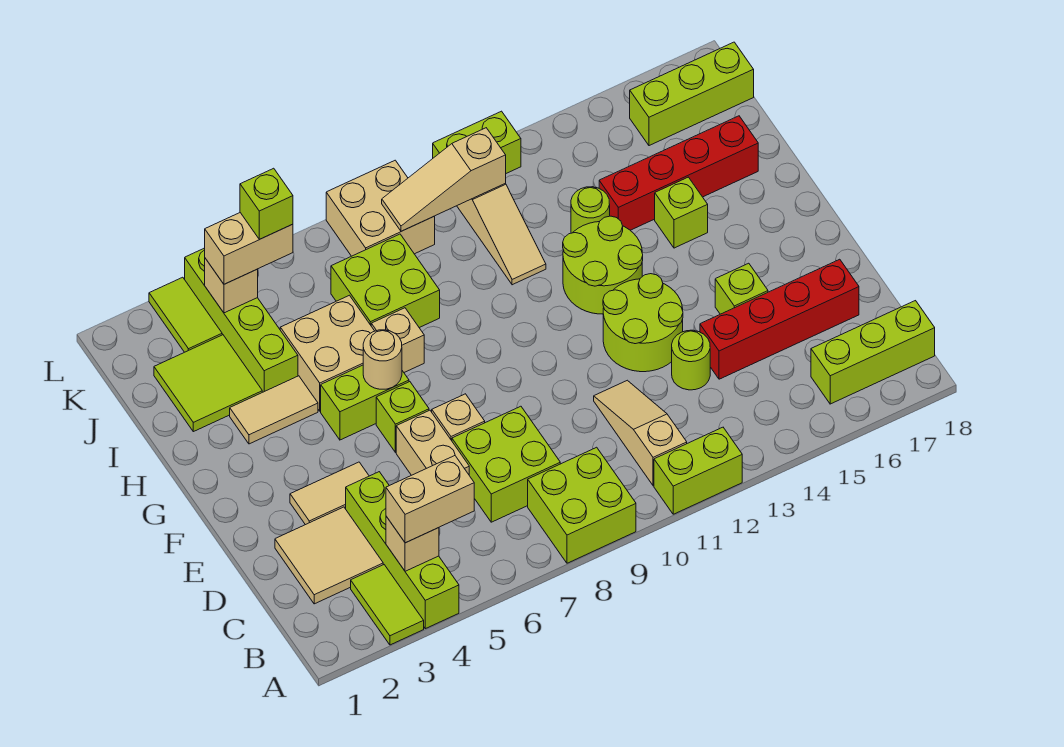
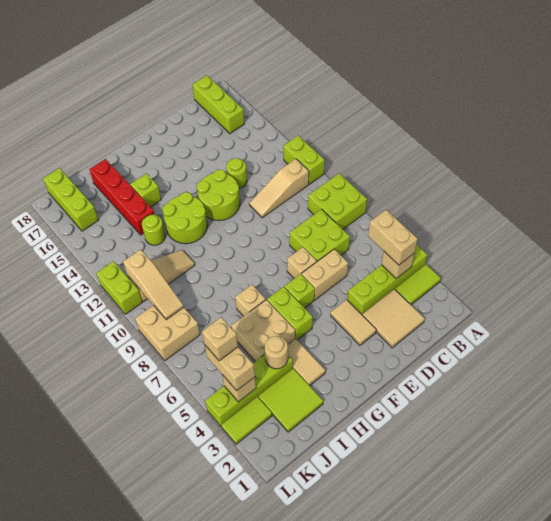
red brick D14:D17 level 1 -> none
lime brick E15 level 1 -> none
tan round brick G6 level 2 -> tan round brick I4 level 2
lime brick I7:J8 level 1 -> none
lime brick K5 level 4 -> tan brick K5 level 4

